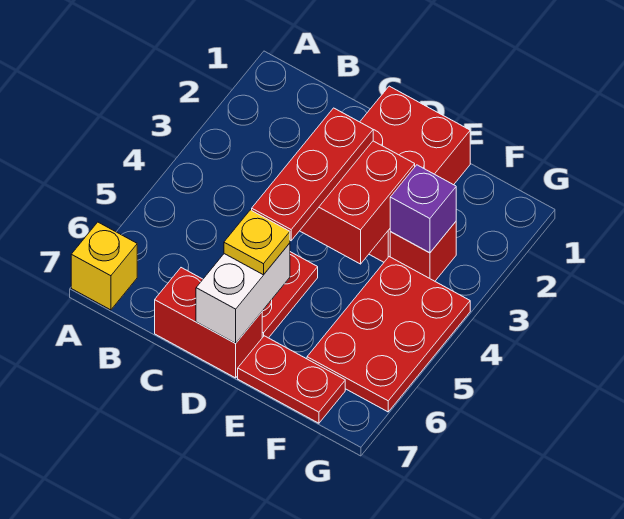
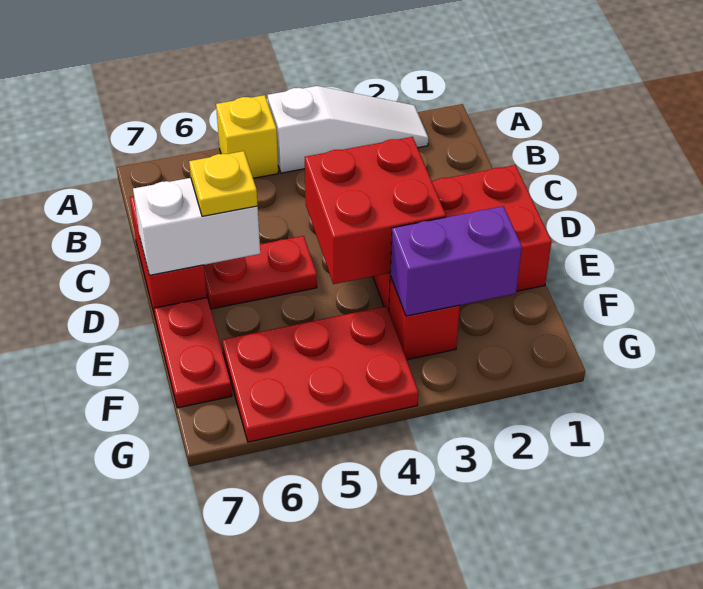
none -> white slope A2:A4 level 1 top 4
yellow brick A7 level 1 -> yellow brick A5 level 1
red plate D3:D5 level 3 -> none
purple brick F3 level 2 -> purple brick F2:F3 level 2

